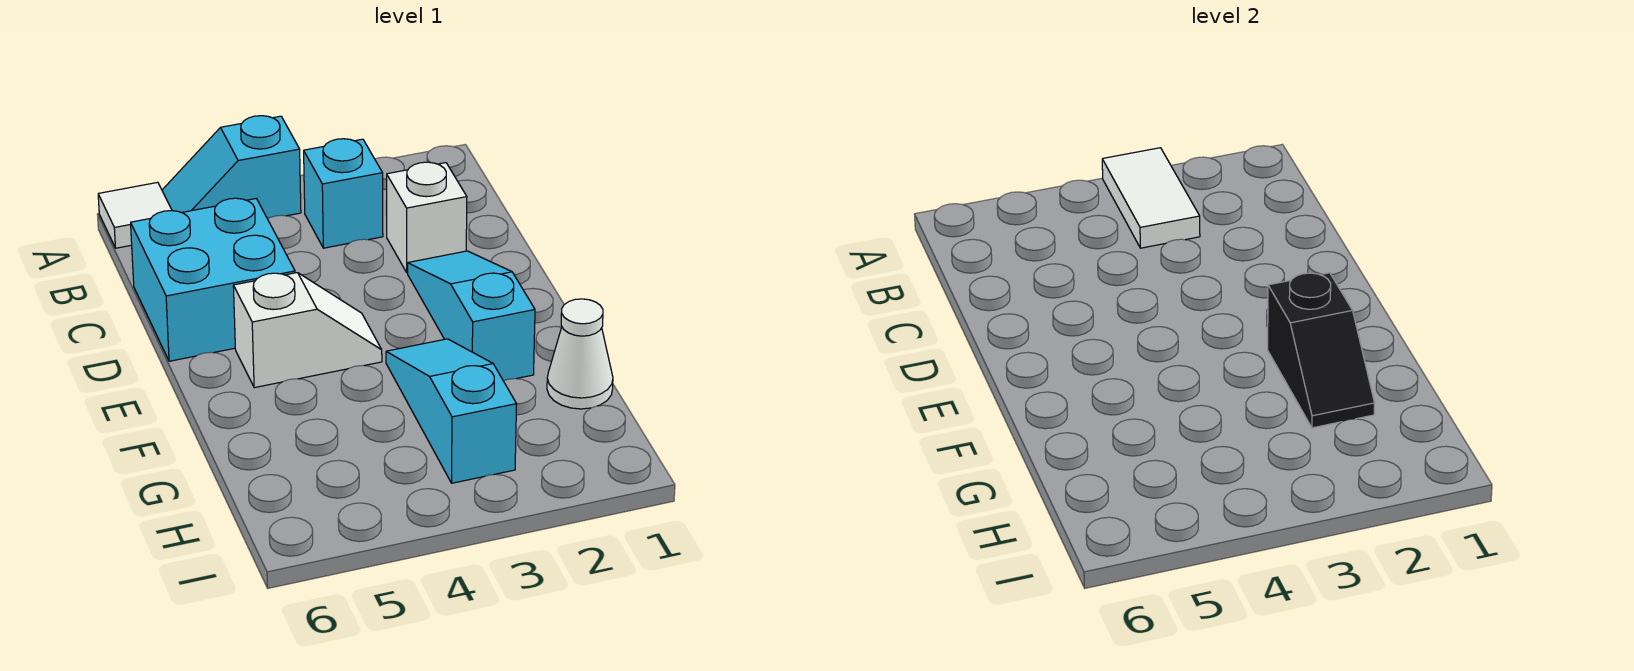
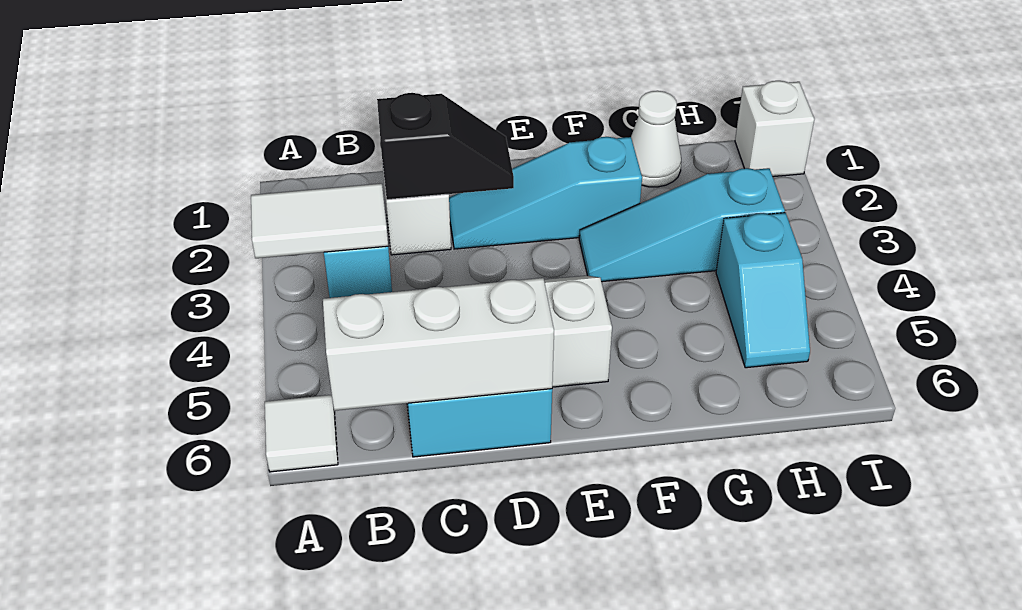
cyan slope A4:A5 level 1 top 4 -> cyan slope H4:H5 level 1 top 4
none -> white brick B6:D6 level 2
black slope F2:G2 level 2 top F -> black slope C2:D2 level 2 top C
none -> white brick I1 level 1

